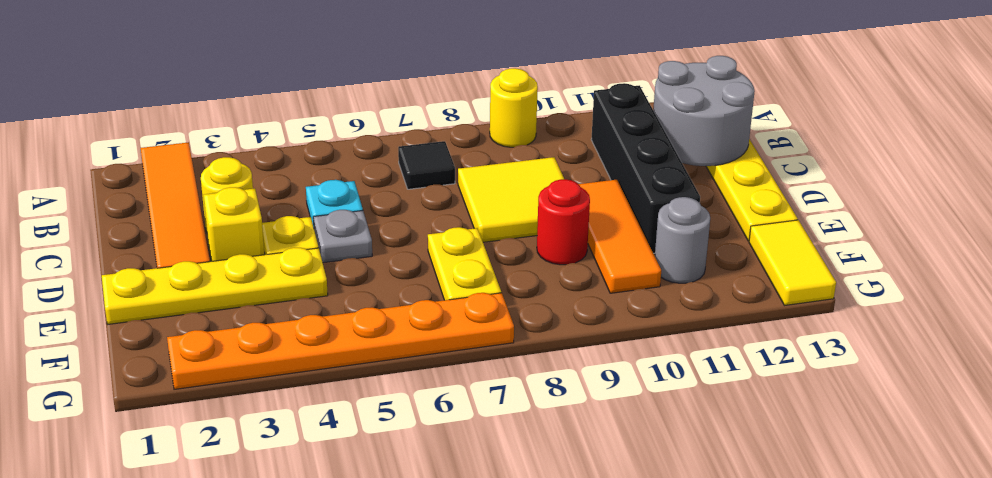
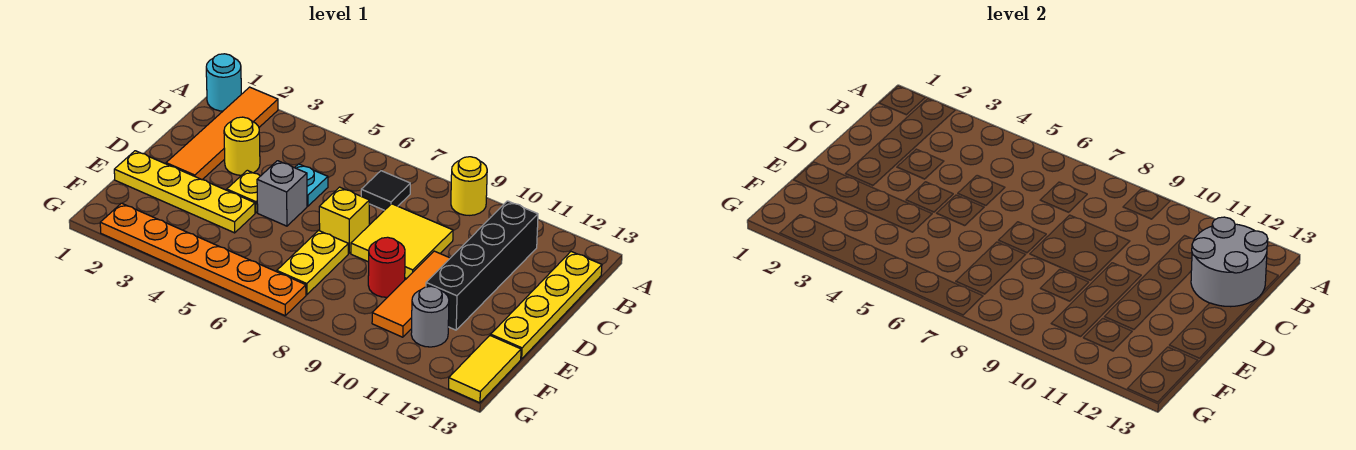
none -> cyan round brick A1 level 1
yellow brick D3 level 1 -> yellow brick D7 level 1
grey plate D5 level 1 -> grey brick D5 level 1

